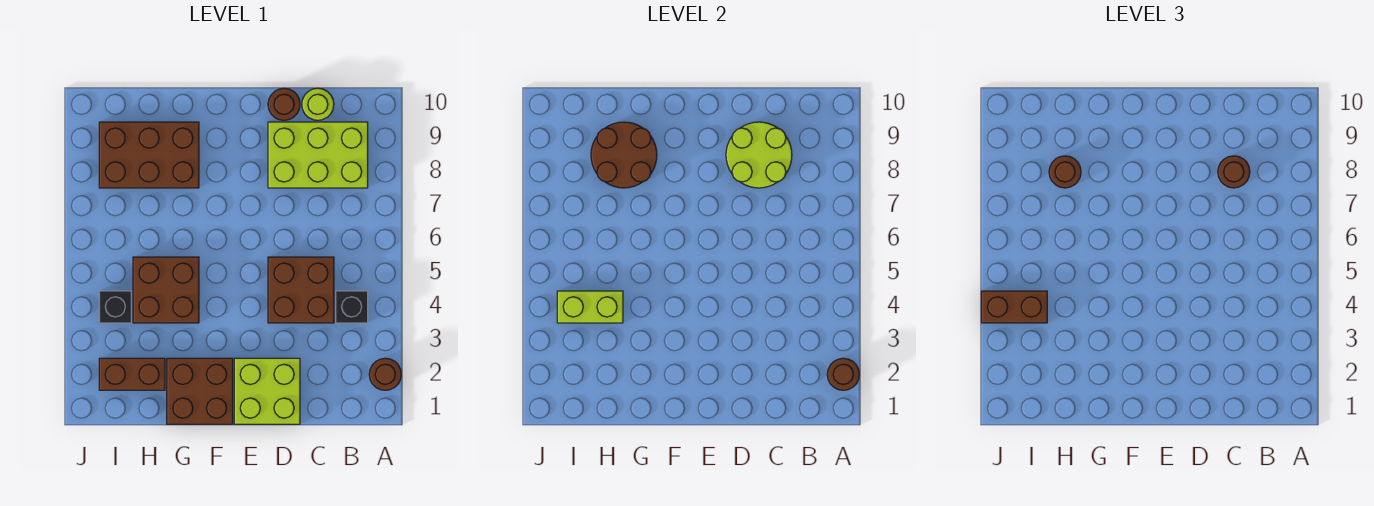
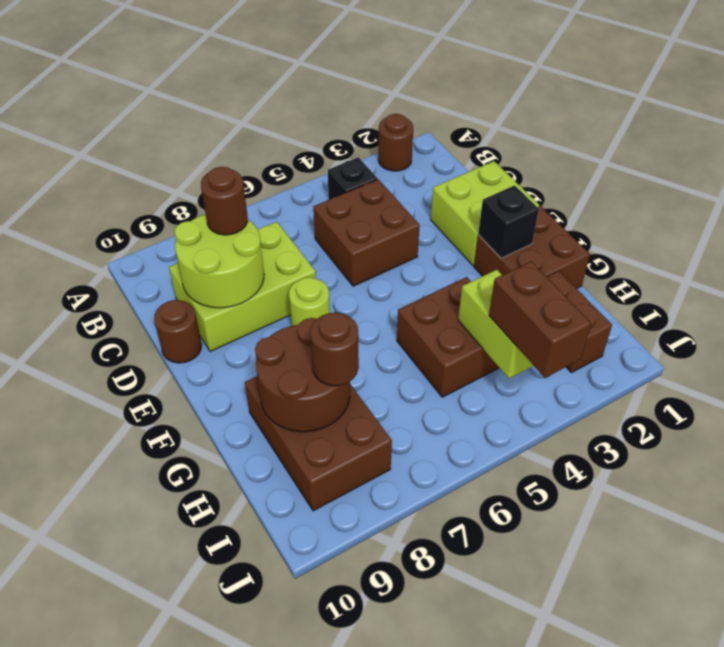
brown round brick A2 level 2 -> none
lime brick B8:D9 level 1 -> lime brick C7:D9 level 1
lime round brick C10 level 1 -> lime round brick E7 level 1
black brick I4 level 1 -> black brick F2 level 2

